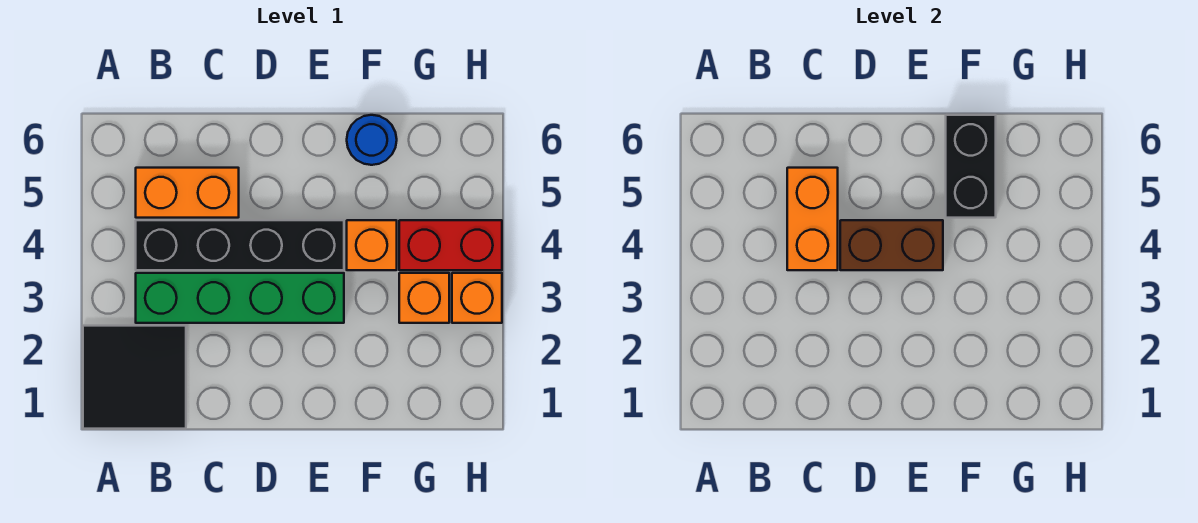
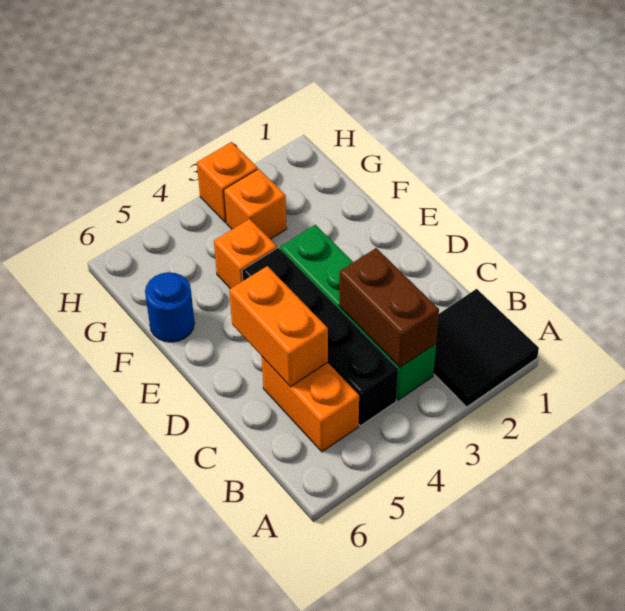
orange brick C4:C5 level 2 -> orange brick C5:D5 level 2
brown brick D4:E4 level 2 -> brown brick B3:C3 level 2
black brick F5:F6 level 2 -> none
red brick G4:H4 level 1 -> none

